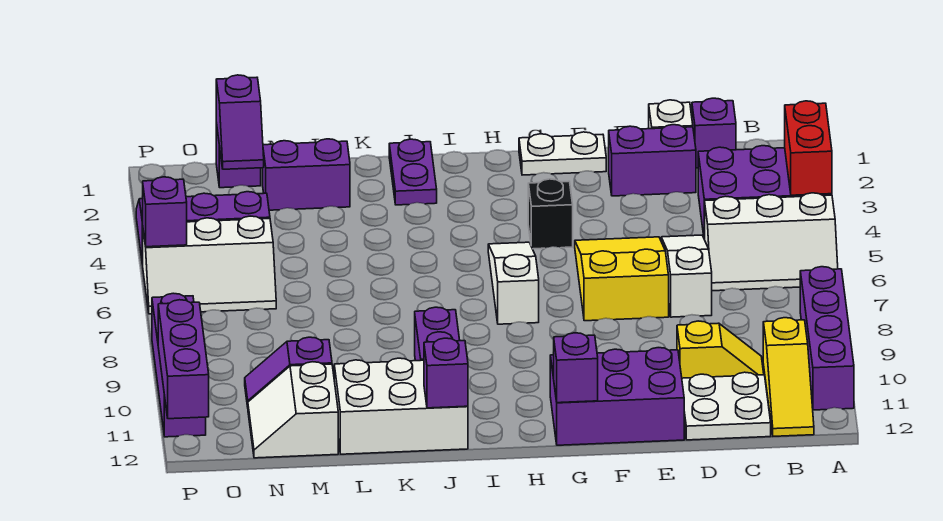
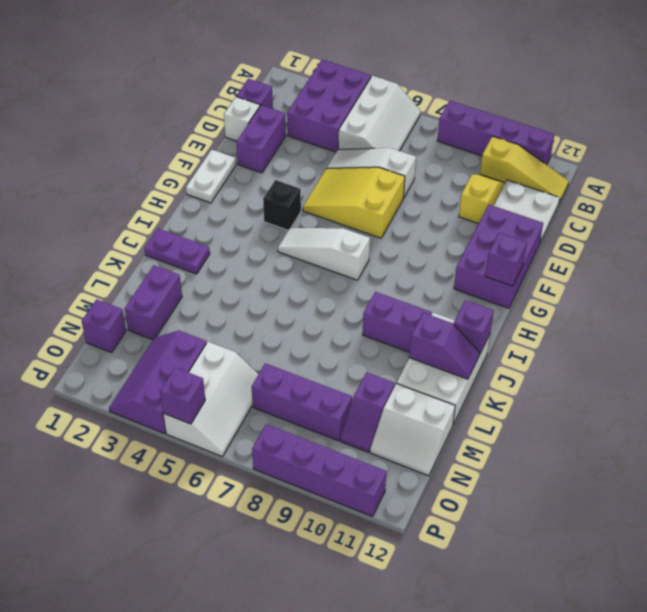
red brick A3:A4 level 2 -> none
purple slope N1:N2 level 2 top 1 -> purple slope K11:K12 level 2 top 11
purple brick P10:P12 level 2 -> purple brick N7:N9 level 1

